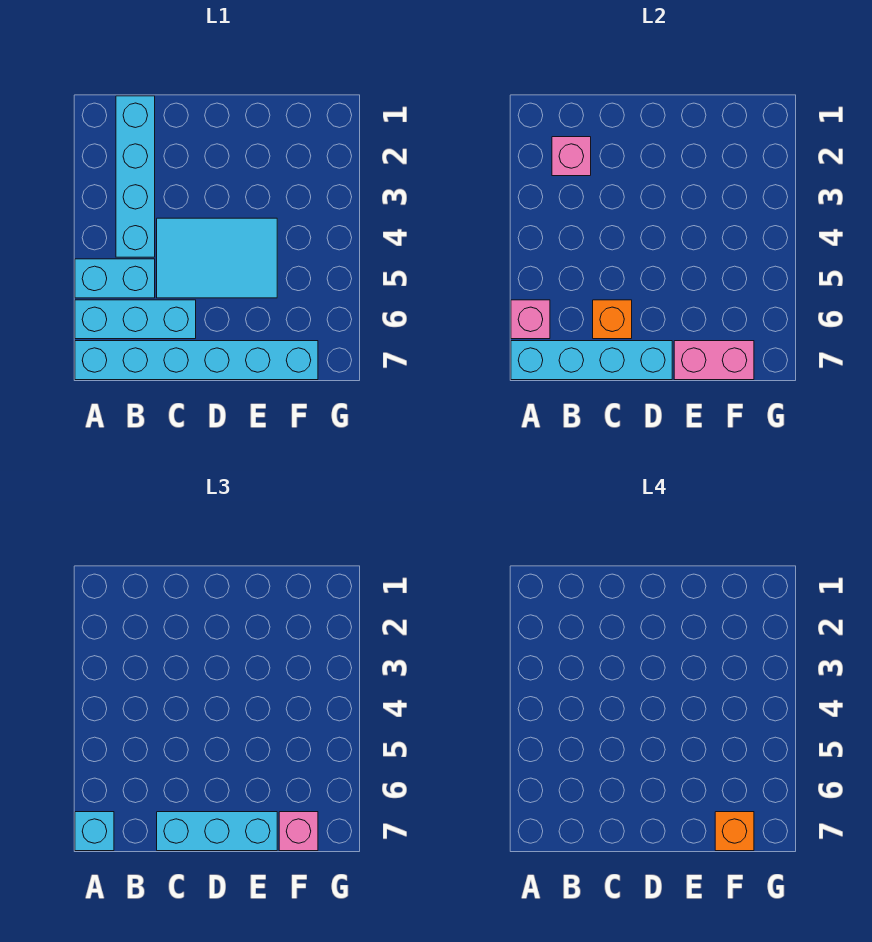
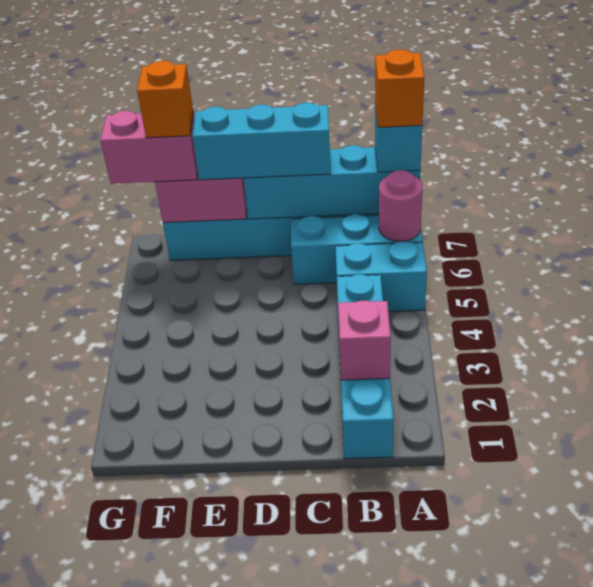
pink brick A6 level 2 -> pink round brick A6 level 2
cyan tile C4:E5 level 1 -> none
orange brick C6 level 2 -> orange brick A7 level 4
pink brick F7 level 3 -> pink brick F7:G7 level 3

